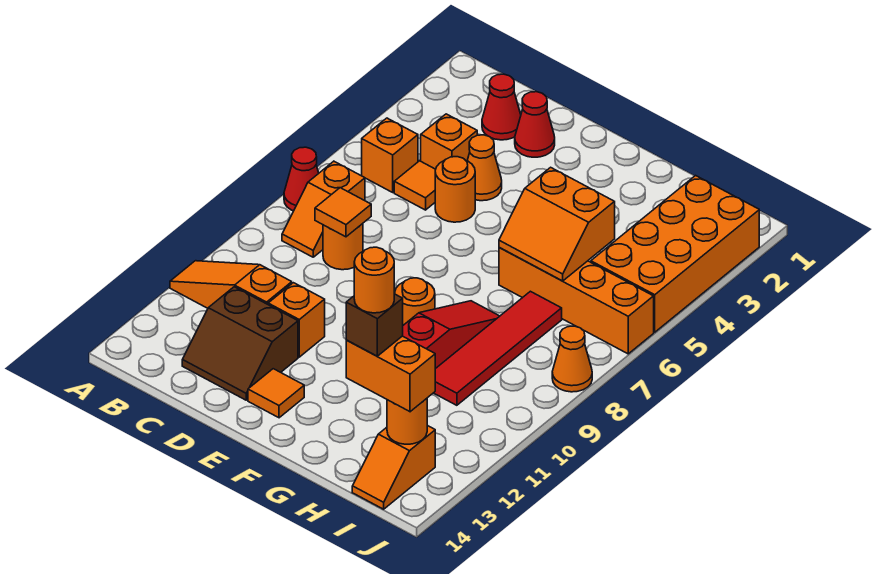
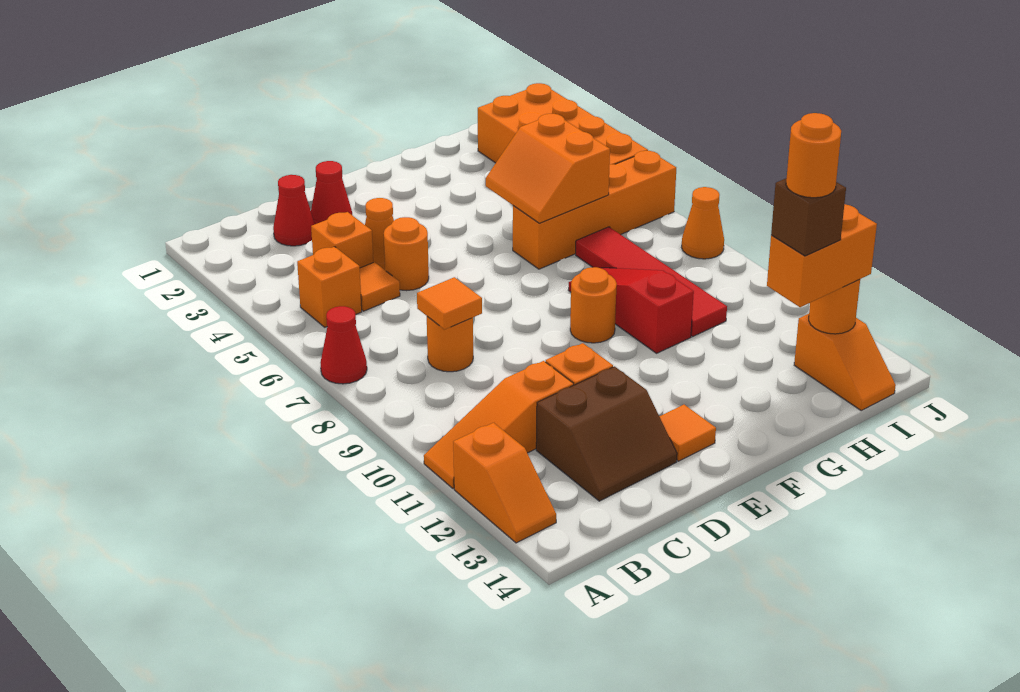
orange slope B7:B8 level 1 top 7 -> orange slope A12:A13 level 1 top 12
orange slope G5:H6 level 2 top 5 -> orange slope G5:H6 level 2 top H

